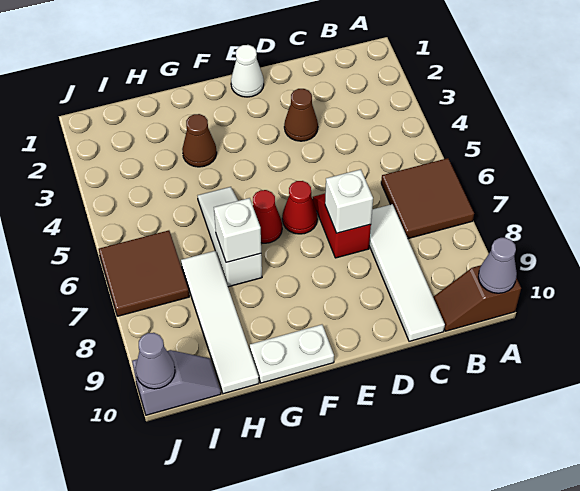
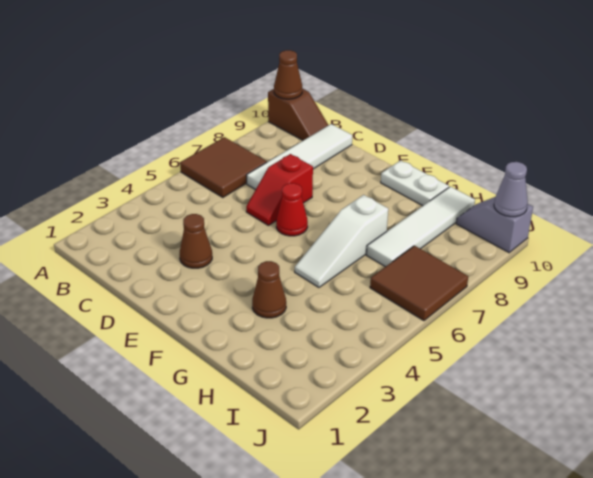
grey cone A10 level 2 -> brown cone A10 level 2
white brick D7 level 2 -> none
white cone E1 level 1 -> none
red cone F6 level 1 -> none
white brick G7 level 2 -> none

